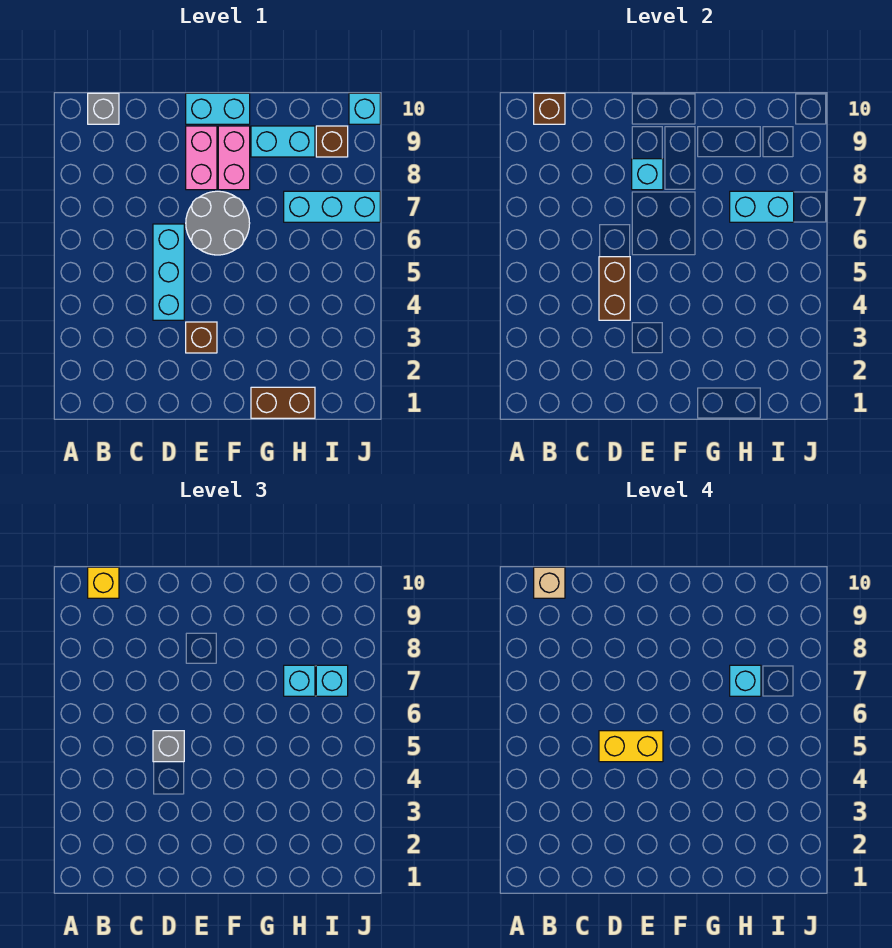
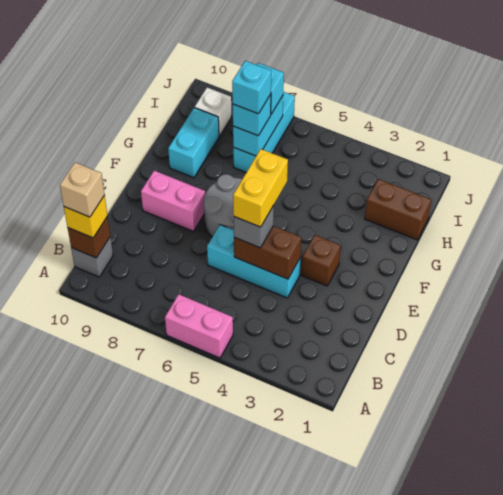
cyan brick E8 level 2 -> none
cyan brick E10:F10 level 1 -> none
pink brick F8:F9 level 1 -> pink brick A5:A6 level 1
brown brick G1:H1 level 1 -> brown brick H1:H2 level 1
brown brick I9 level 1 -> white brick I9 level 1
cyan brick J10 level 1 -> none

